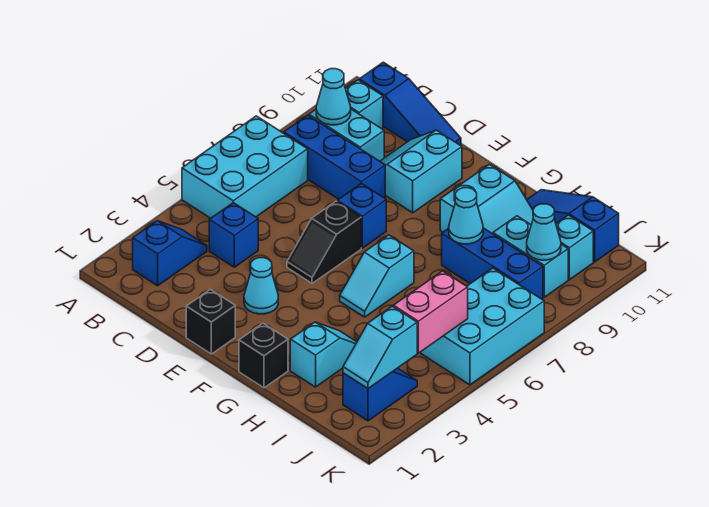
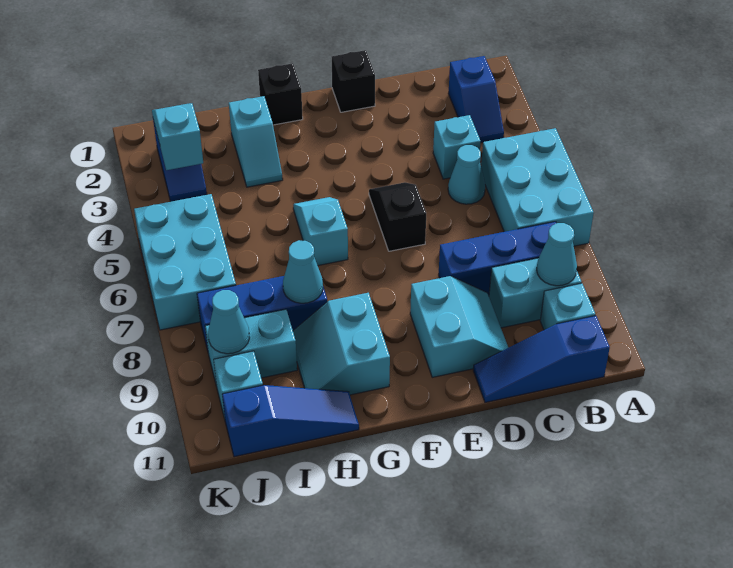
blue brick C4 level 1 -> cyan brick C4 level 1
cyan cone E3 level 1 -> cyan cone C5 level 1
blue brick E7 level 1 -> none
pink brick J4:J5 level 2 -> none

